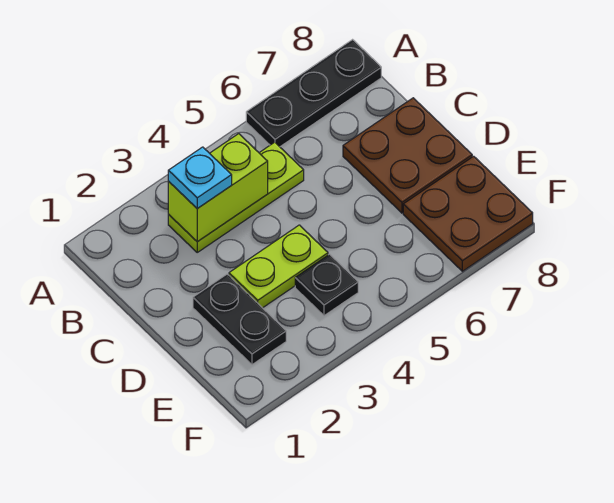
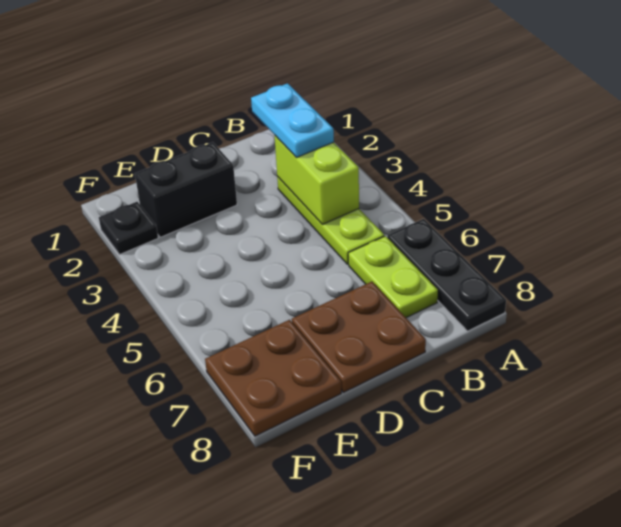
cyan plate B3 level 3 -> cyan plate B2:B3 level 3
black plate D2:E2 level 1 -> black brick D2:E2 level 1
lime plate D3:D4 level 1 -> lime plate B6:B7 level 1
black plate E4 level 1 -> black plate F2 level 1

